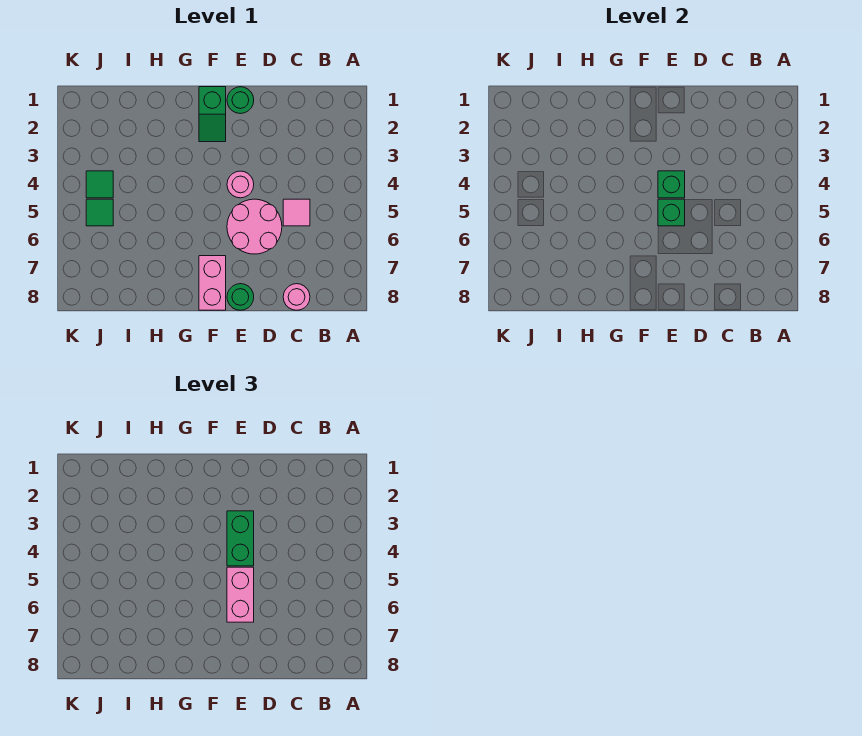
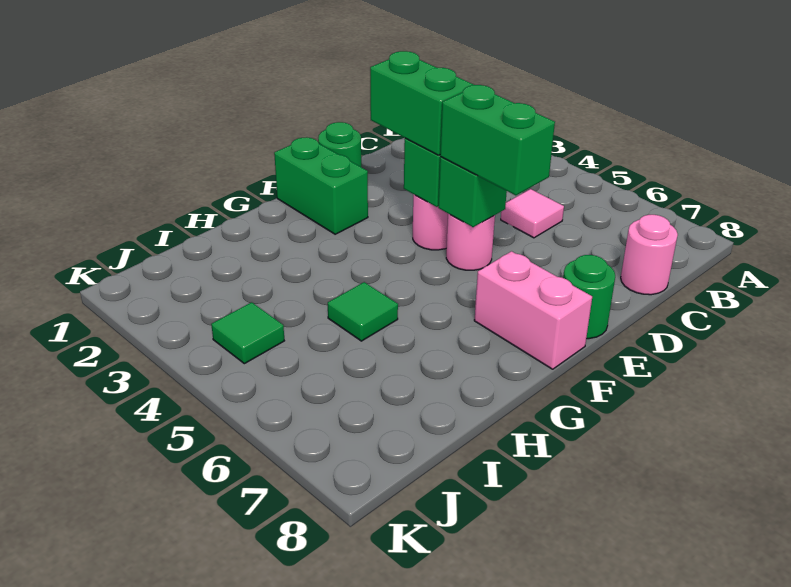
pink round brick D5:E6 level 1 -> pink round brick E5 level 1
pink brick E5:E6 level 3 -> green brick E5:E6 level 3
green slope F1:F2 level 1 top 1 -> green brick F1:F2 level 1
green tile J5 level 1 -> green tile H5 level 1

